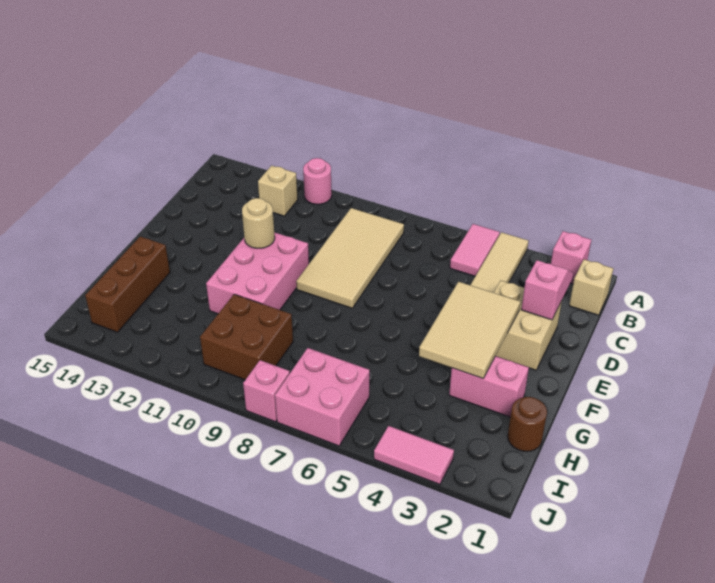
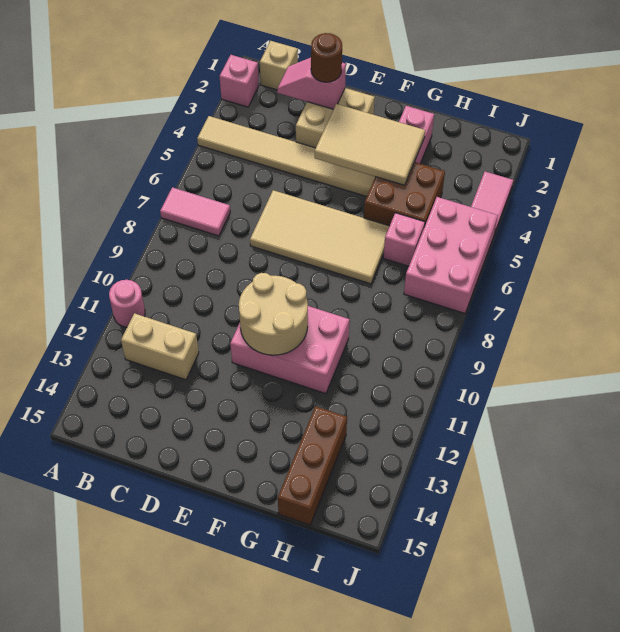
pink tile A5:B5 level 1 -> pink tile A7:B7 level 1
tan tile B8:E9 level 1 -> tan tile D6:G7 level 1
tan brick B12 level 1 -> tan brick B12:C12 level 1
tan round brick E11 level 2 -> tan round brick E10:F11 level 2
brown brick G14:I14 level 1 -> brown brick H13:H15 level 1
brown round brick H1 level 1 -> brown round brick D2 level 3
brown brick H9:I10 level 1 -> brown brick G4:H5 level 1
pink brick I6:J7 level 1 -> pink brick I5:J7 level 1
pink brick J8 level 1 -> pink brick H6 level 1

